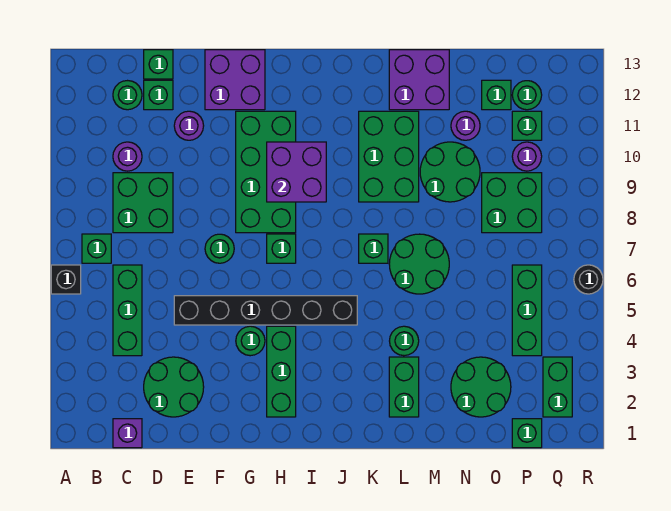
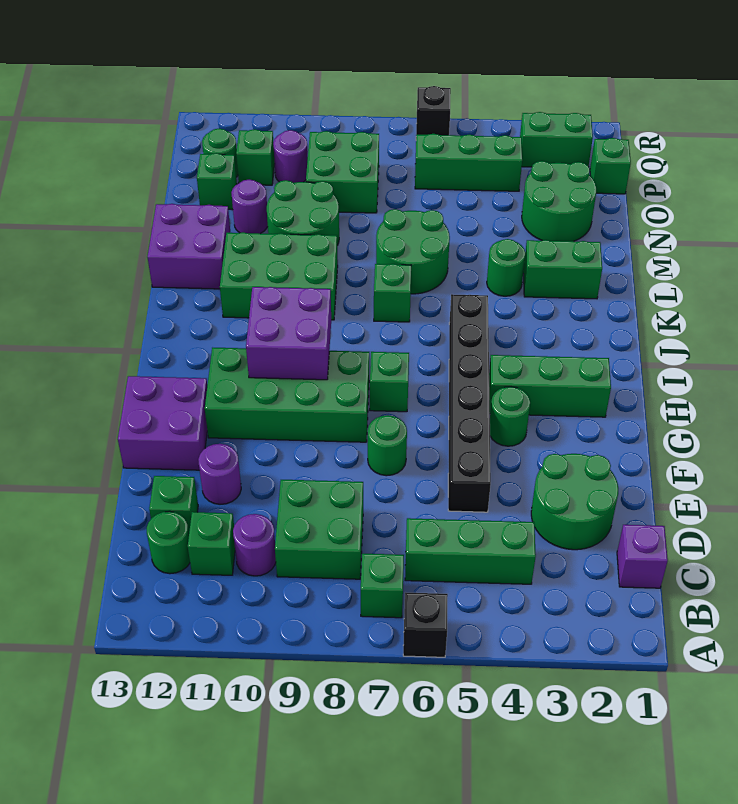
green brick D13 level 1 -> green brick C11 level 1
black round brick R6 level 1 -> black brick R6 level 1

